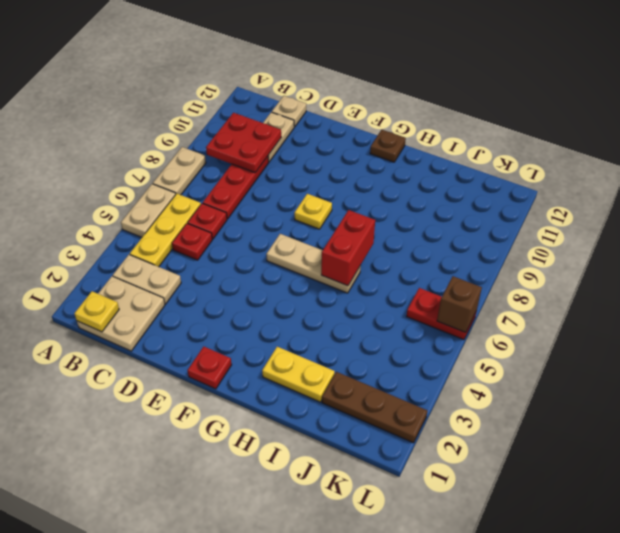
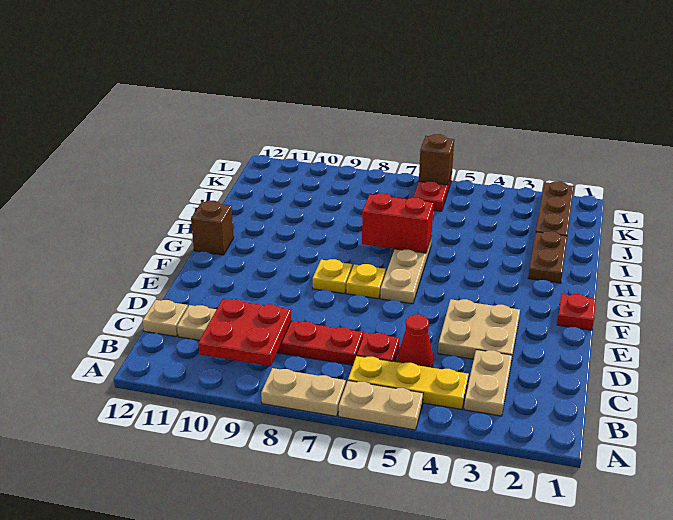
tan plate B1:C2 level 1 -> tan plate D3:E4 level 1
yellow plate B1 level 2 -> yellow plate F7 level 1
red plate C5 level 1 -> red cone C5 level 1
brown plate G12 level 1 -> brown brick G12 level 1
yellow plate H2:I2 level 1 -> brown plate H2:I2 level 1

